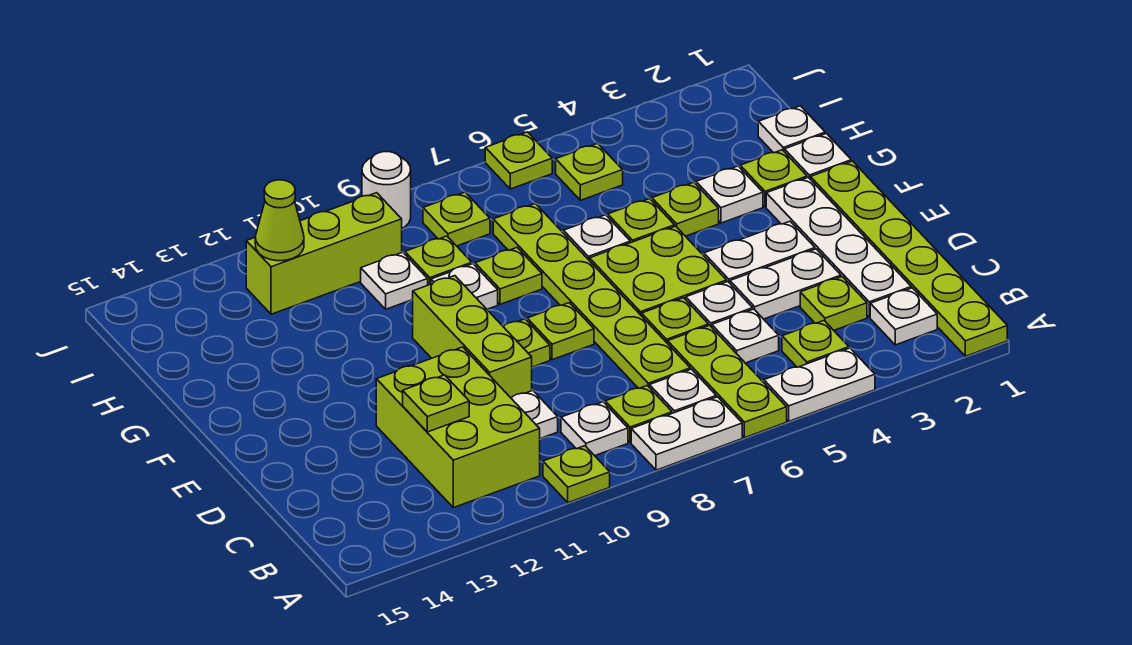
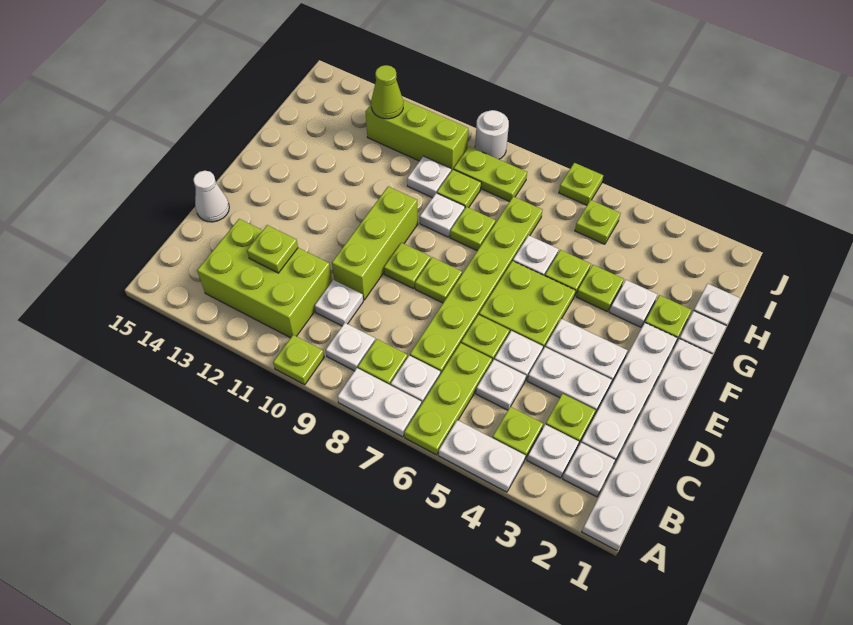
lime plate A1:F1 level 1 -> white plate A1:F1 level 1
none -> white plate B3 level 1
lime brick B11:D12 level 1 -> lime brick B11:C13 level 1
none -> white cone D15 level 1
lime plate I8 level 1 -> lime plate I8:I9 level 1

